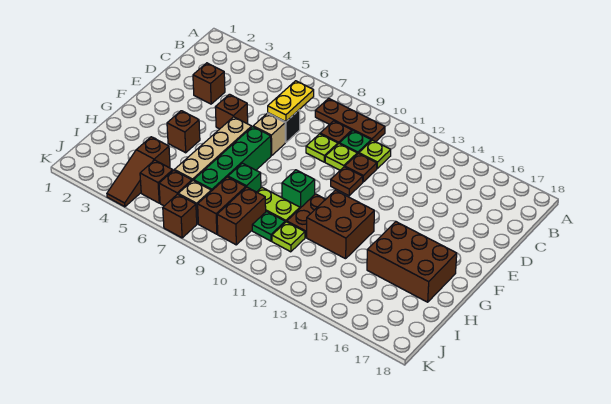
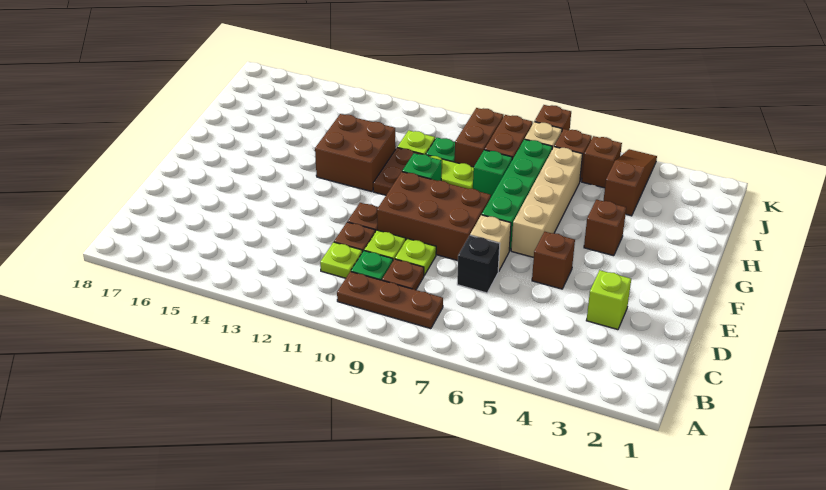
yellow plate C7:D7 level 2 -> none
brown brick D3 level 1 -> lime brick D3 level 1
brown brick G15:H17 level 1 -> brown brick E8:F10 level 1

